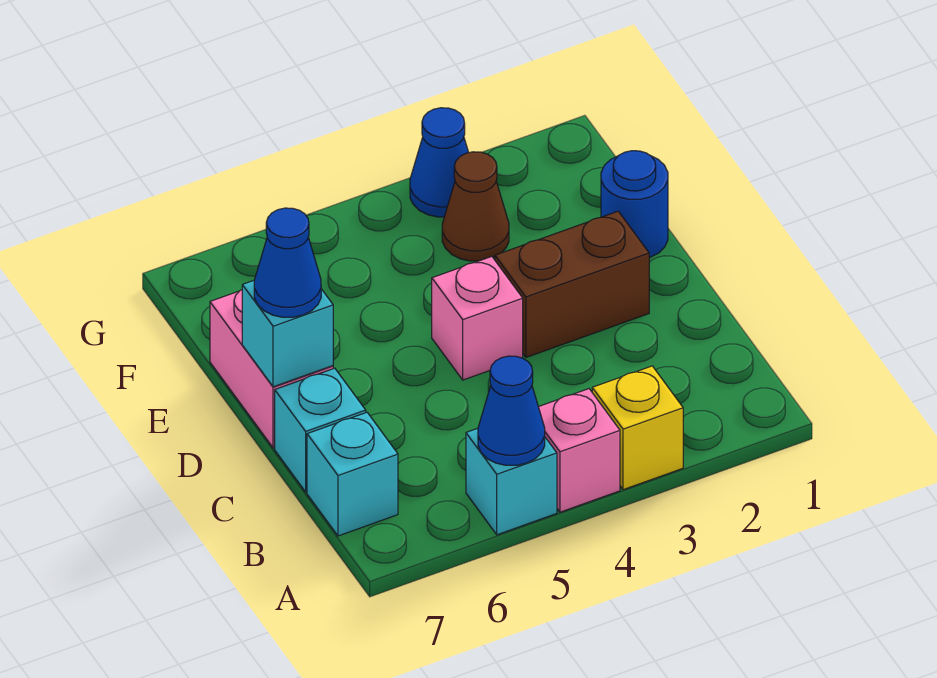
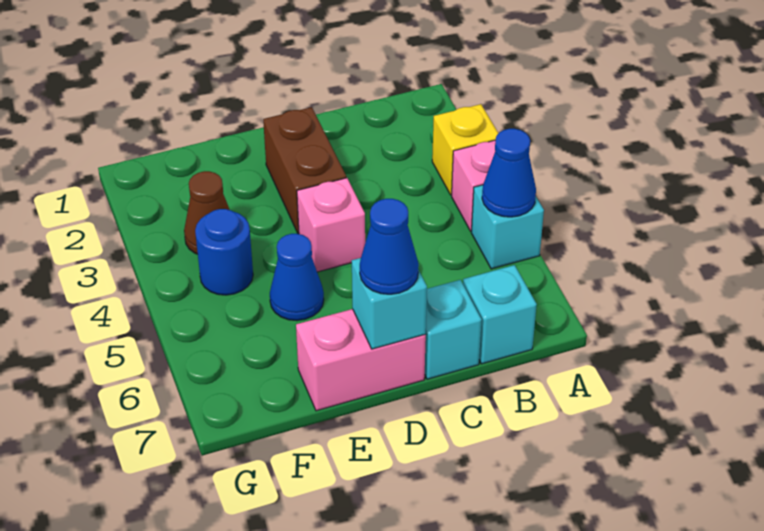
blue round brick E1 level 1 -> blue round brick F4 level 1
blue cone G3 level 1 -> blue cone E5 level 1

